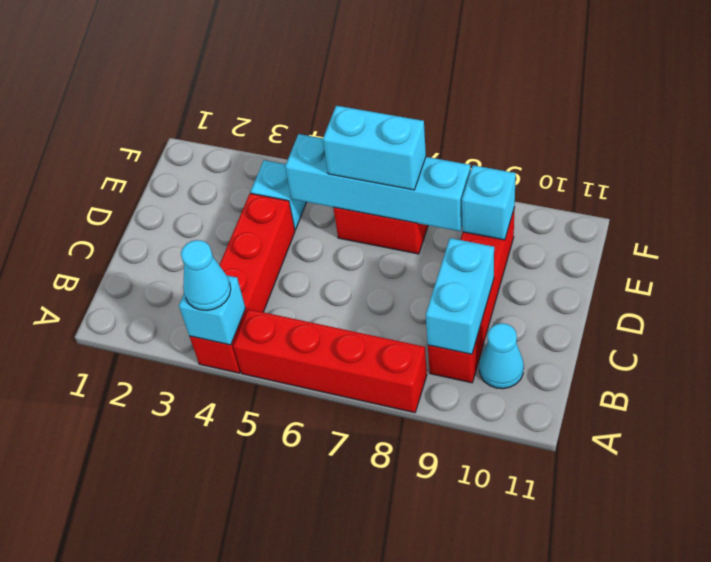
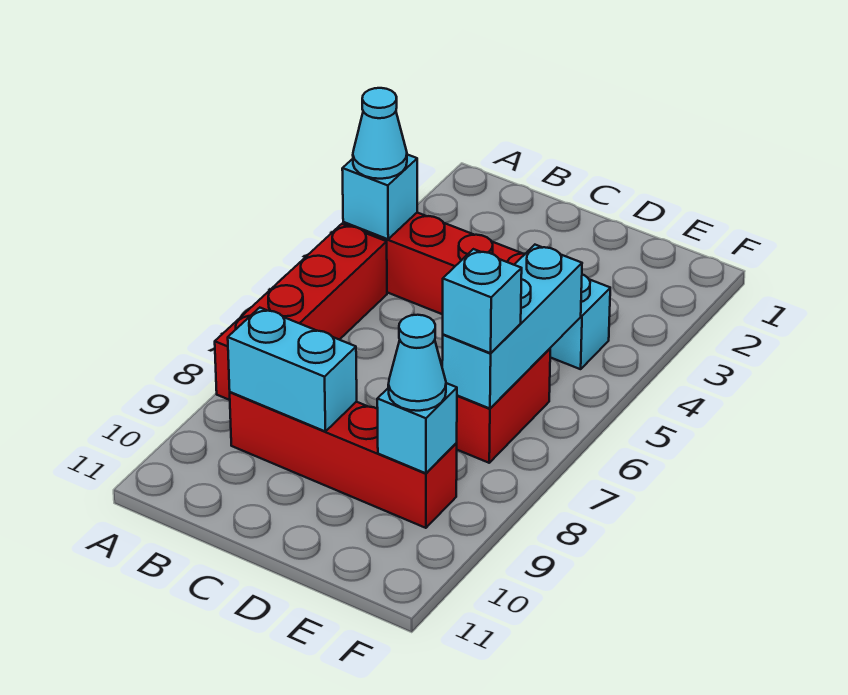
cyan cone B10 level 1 -> cyan cone E9 level 3
cyan brick E5:E8 level 2 -> cyan brick E5:E7 level 2
cyan brick E6:E7 level 3 -> cyan brick E7 level 3

